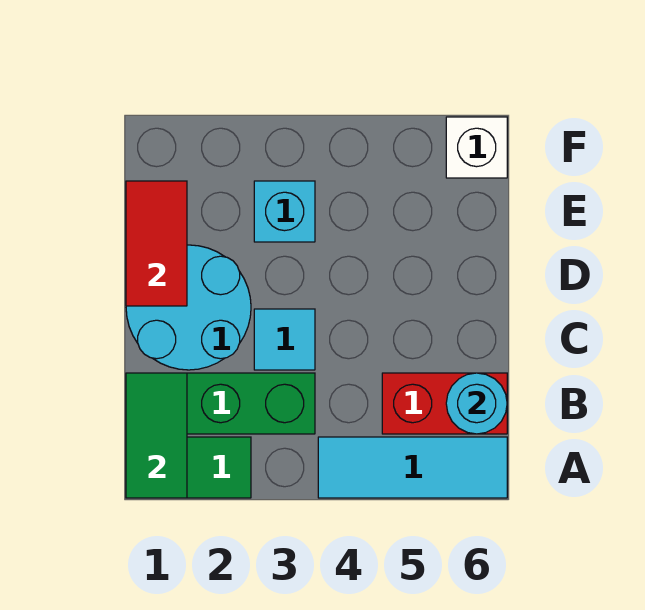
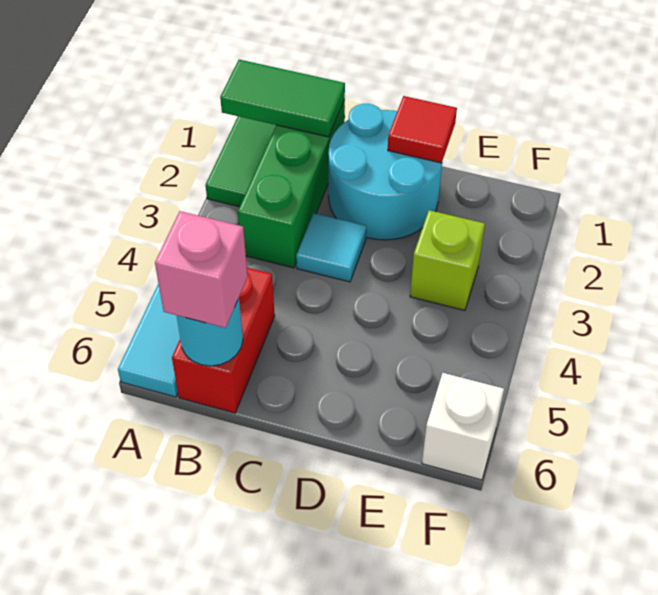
none -> pink brick B6 level 3
red tile D1:E1 level 2 -> red tile D1 level 2
cyan brick E3 level 1 -> lime brick E3 level 1

